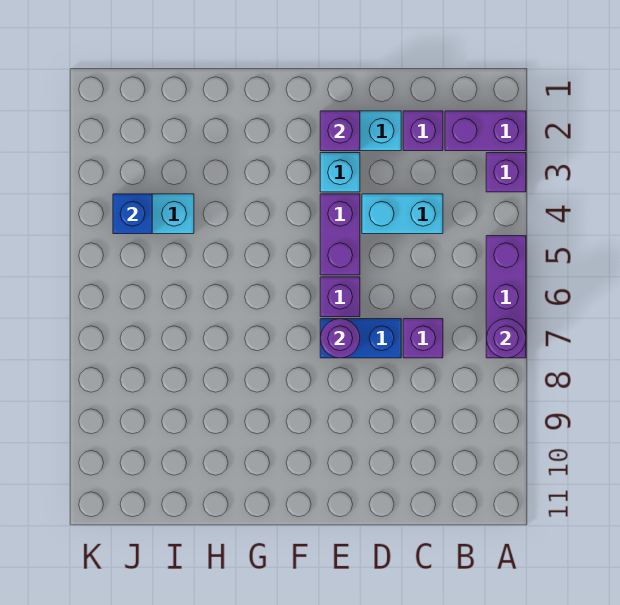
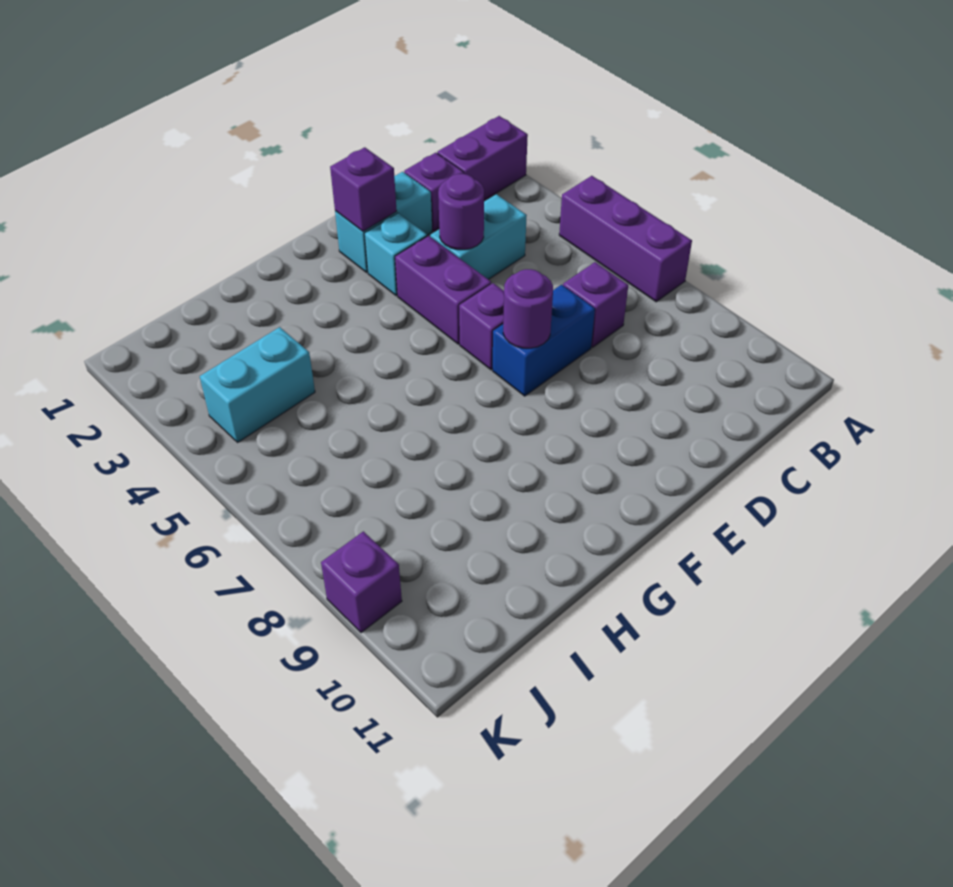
purple brick A3 level 1 -> purple brick K9 level 1
purple round brick A7 level 2 -> purple round brick D4 level 2
blue brick J4 level 2 -> none

